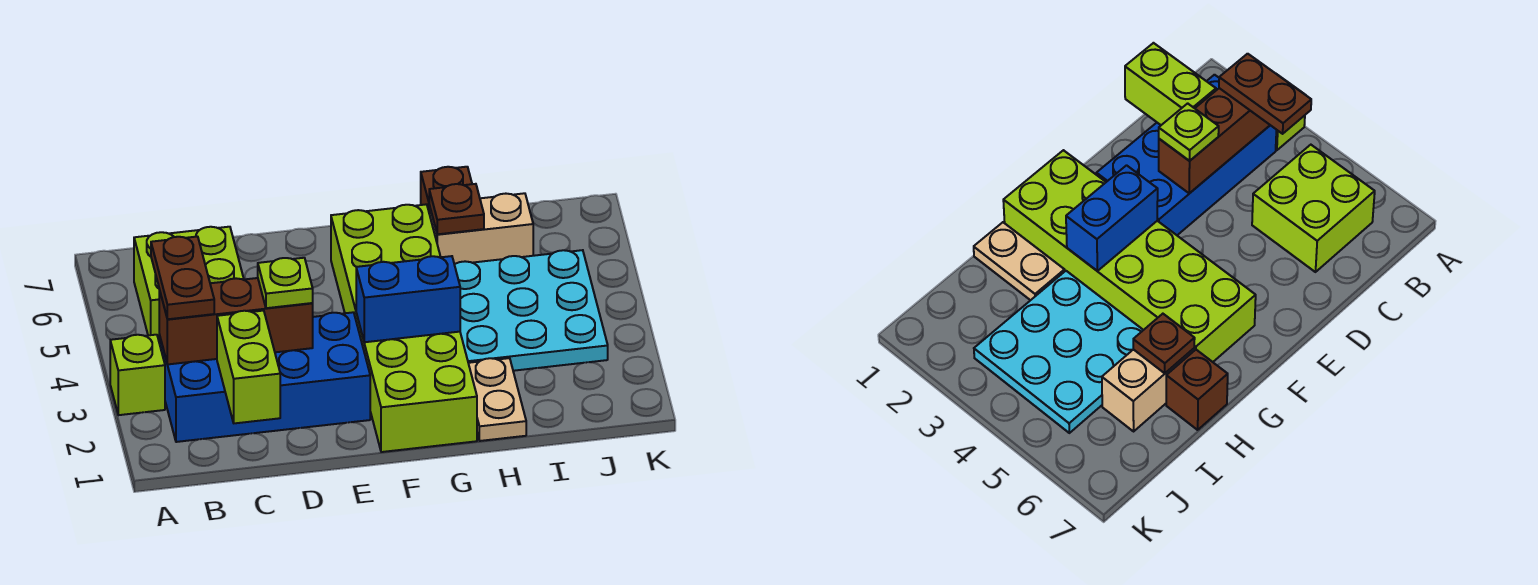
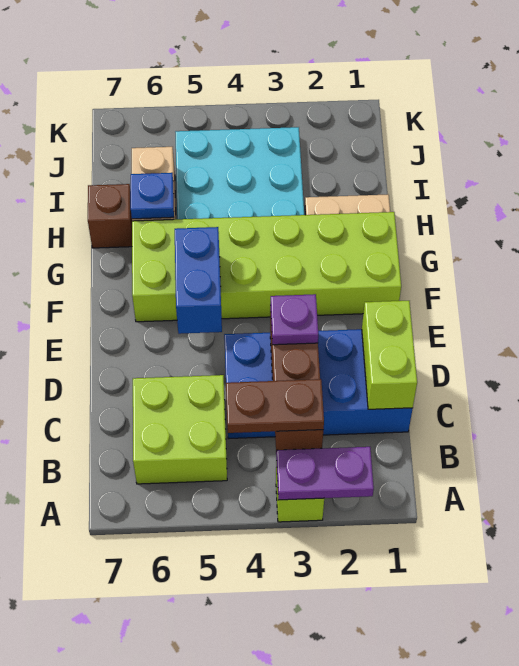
none -> purple plate A2:A3 level 2
blue brick B2:E3 level 1 -> blue brick C1:D4 level 1
lime brick C1:C2 level 2 -> lime brick C1:D1 level 2
lime plate D3 level 3 -> purple plate D3 level 3
blue brick F3:G3 level 2 -> blue brick E5:F5 level 2
brown plate H6 level 2 -> blue plate H6 level 2

